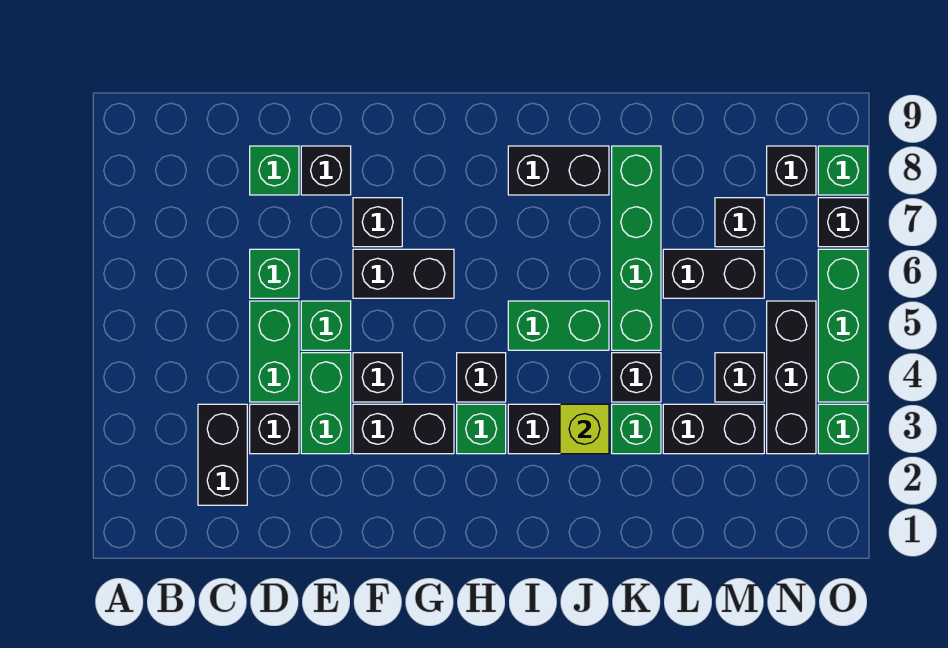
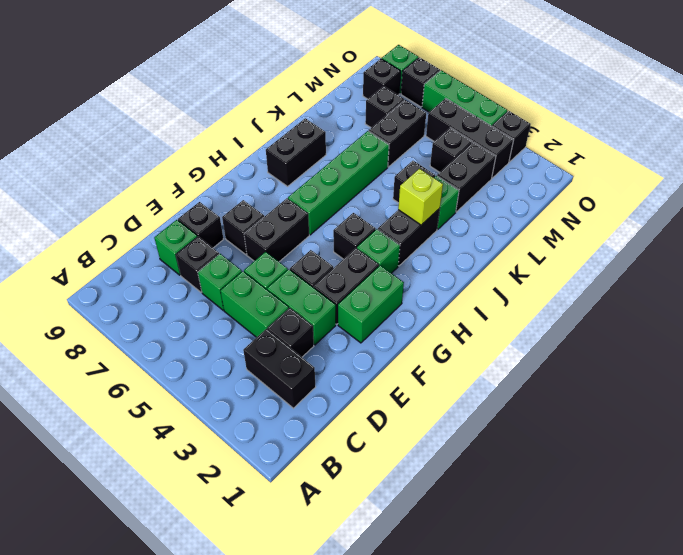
none -> black brick D7 level 1
green brick I5:J5 level 1 -> green brick F2:G2 level 1
green brick K5:K8 level 1 -> green brick H6:K6 level 1
green brick O3 level 1 -> black brick O3 level 1

